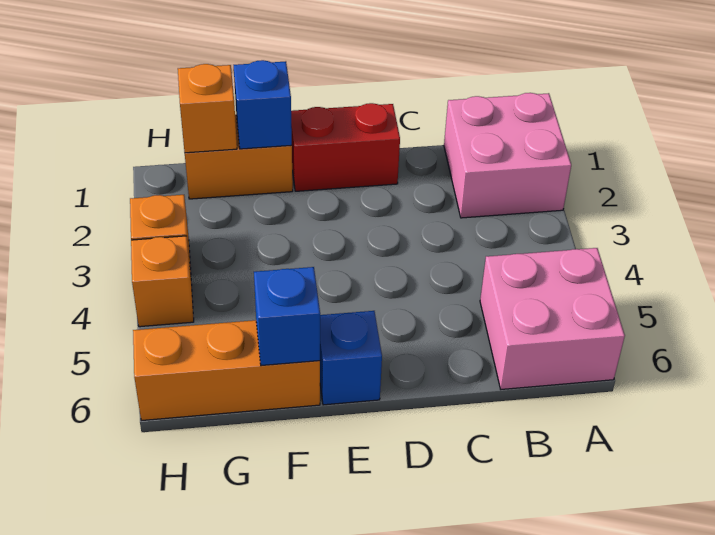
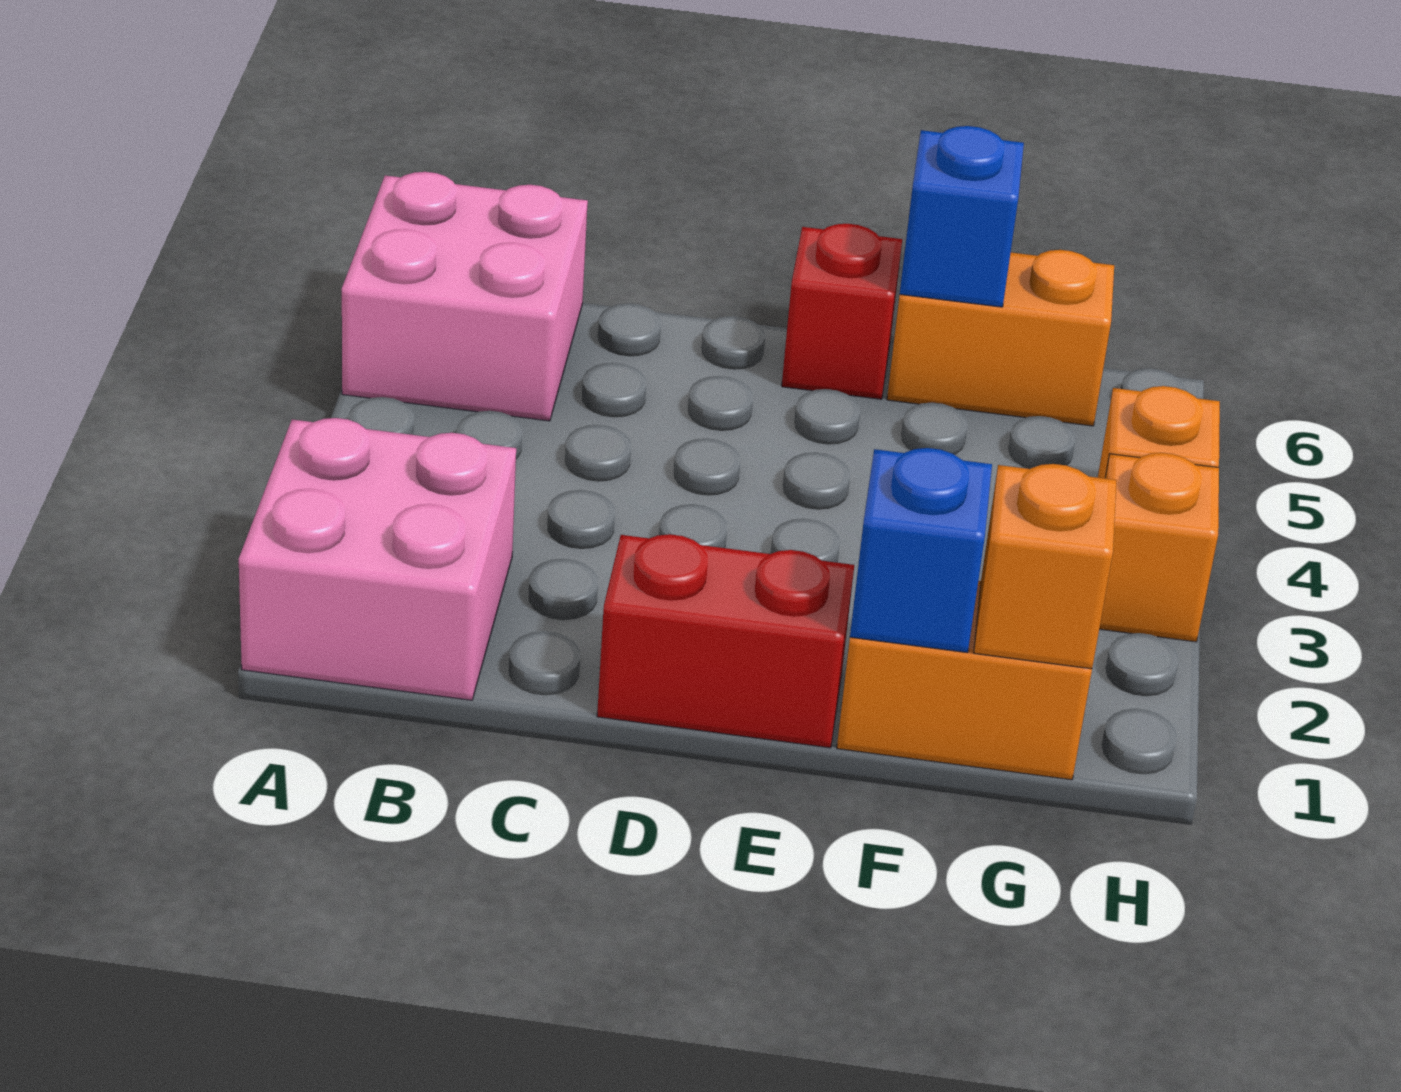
blue brick E6 level 1 -> red brick E6 level 1
orange brick F6:H6 level 1 -> orange brick F6:G6 level 1

